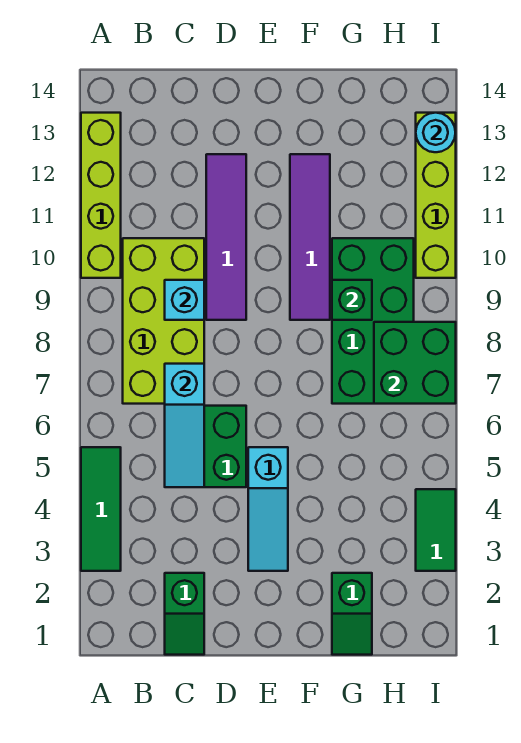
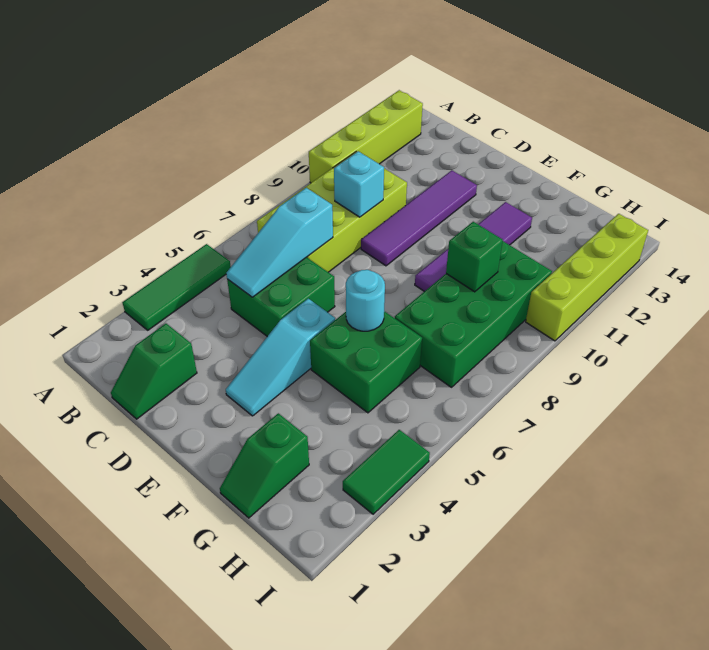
green brick H7:I8 level 2 -> green brick F5:G6 level 1
cyan round brick I13 level 2 -> cyan round brick F6 level 2

